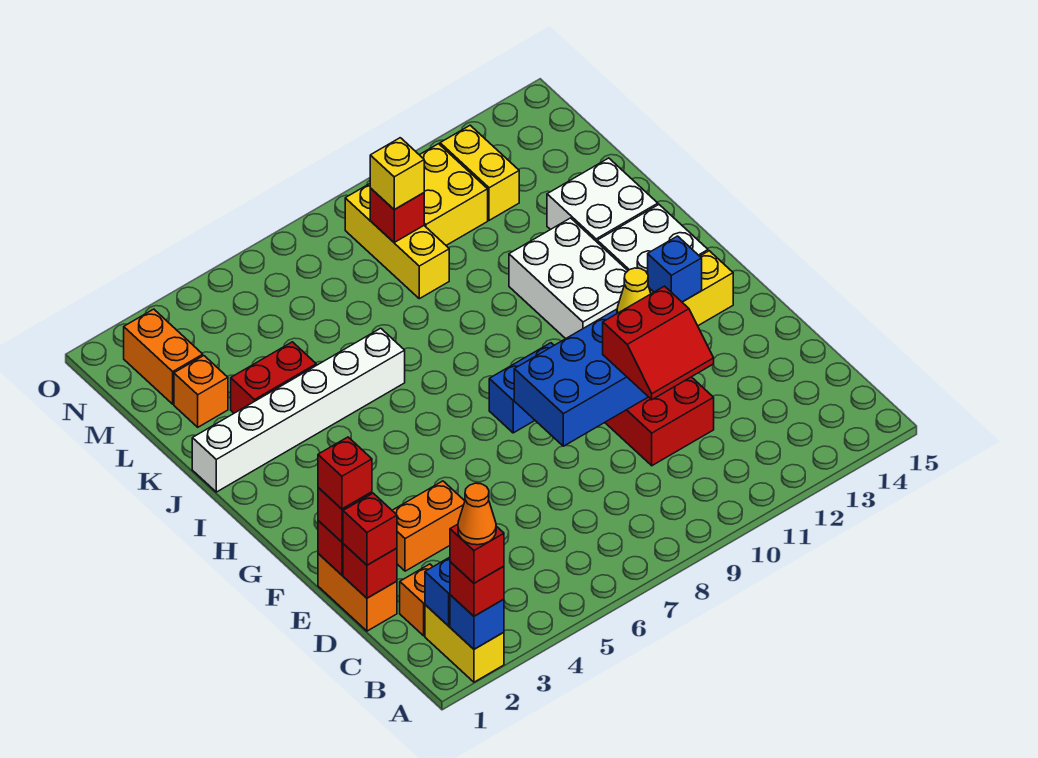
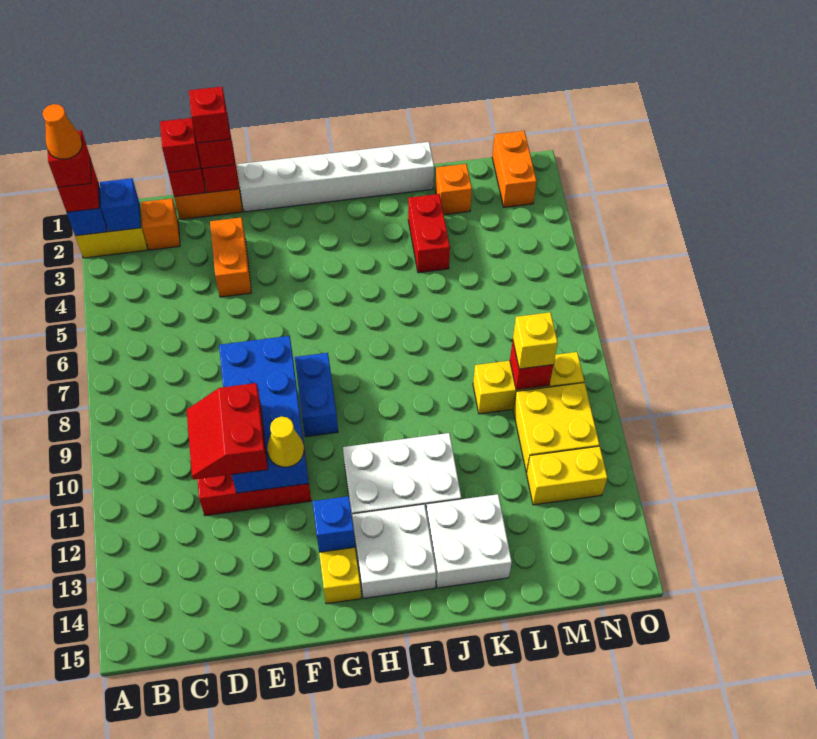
white brick J1:J6 level 1 -> white brick F1:K1 level 1
orange brick M2:N2 level 1 -> orange brick N1:N2 level 1

